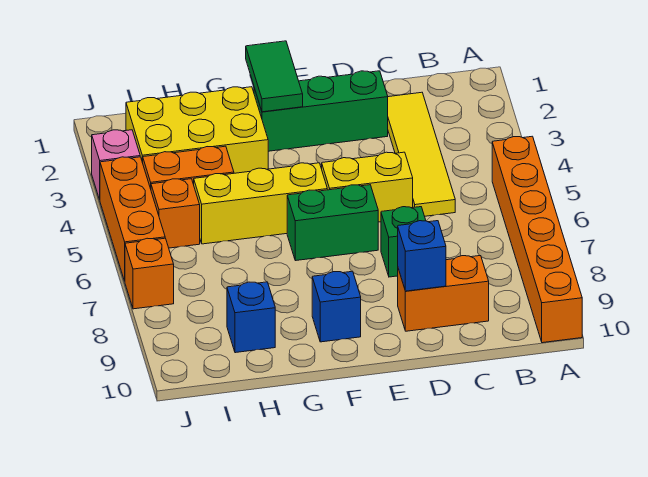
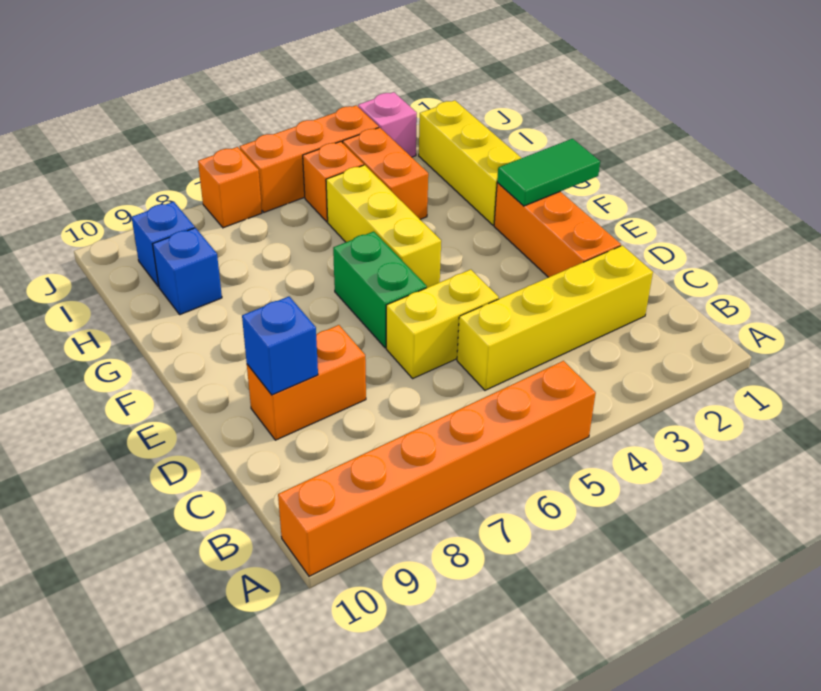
yellow tile C2:C5 level 1 -> yellow brick C2:C5 level 1
orange brick C9:D9 level 1 -> orange brick D8:D9 level 1
green brick D2:F2 level 1 -> orange brick D2:F2 level 1
yellow brick D5:E5 level 1 -> yellow brick D5:D6 level 1
green brick D7 level 1 -> none
blue brick F9 level 1 -> blue brick I9 level 1
yellow brick G2:I3 level 1 -> yellow brick G2:I2 level 1

